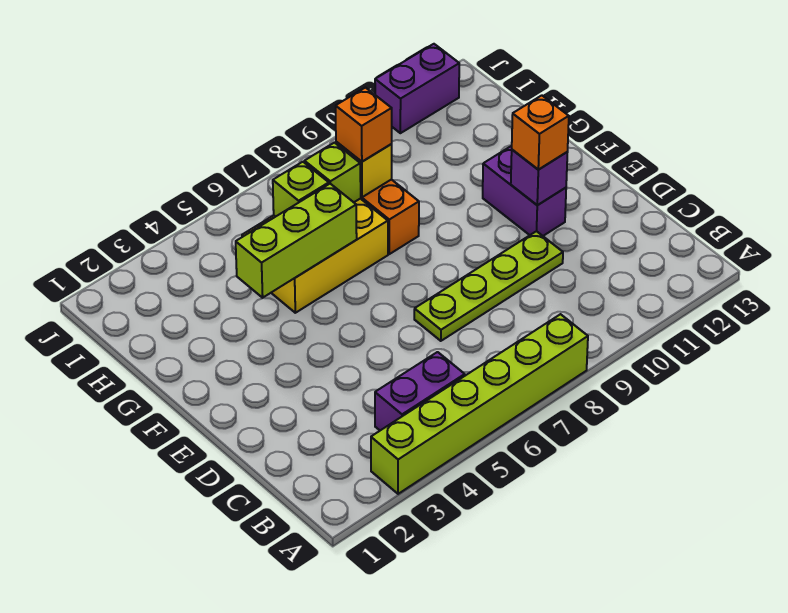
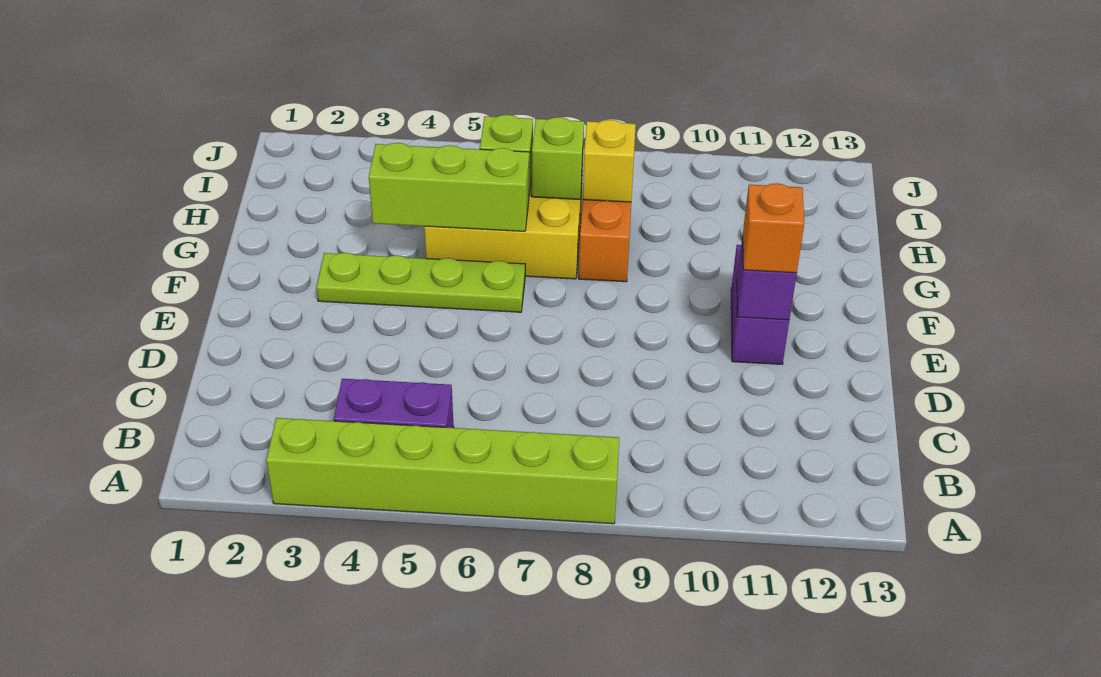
lime plate D7:D10 level 1 -> lime plate F3:F6 level 1
orange brick H8 level 3 -> none
purple brick J11:J12 level 1 -> none

